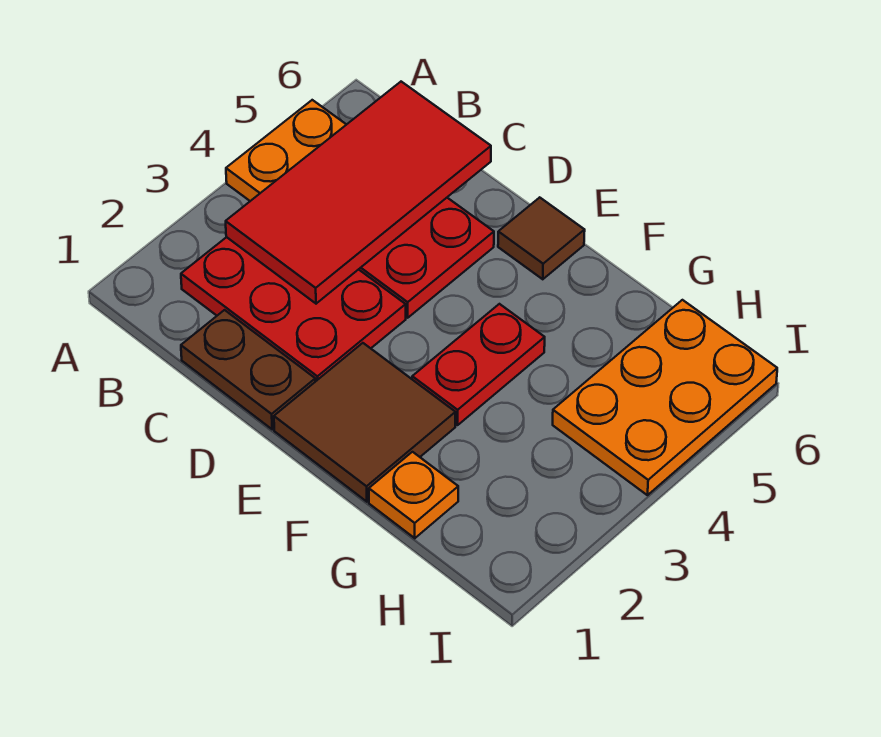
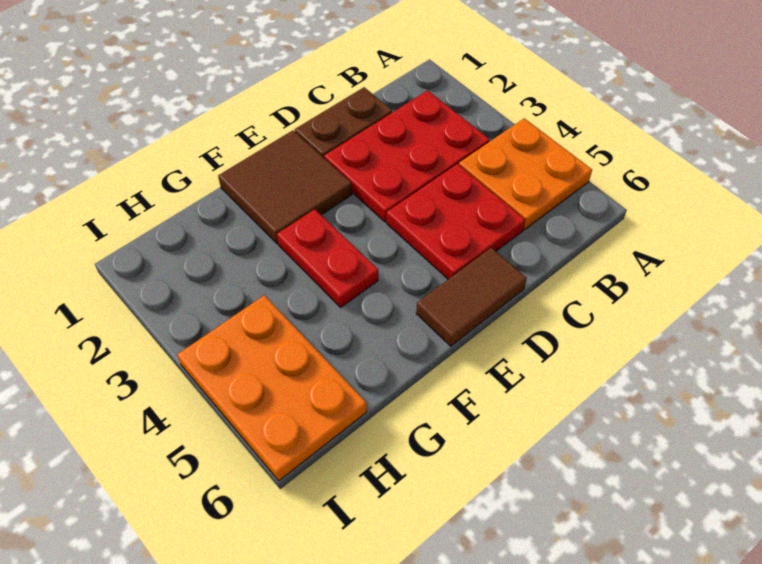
red tile B3:C6 level 2 -> none
brown tile E6 level 1 -> brown tile D6:E6 level 1
orange plate G1 level 1 -> none

